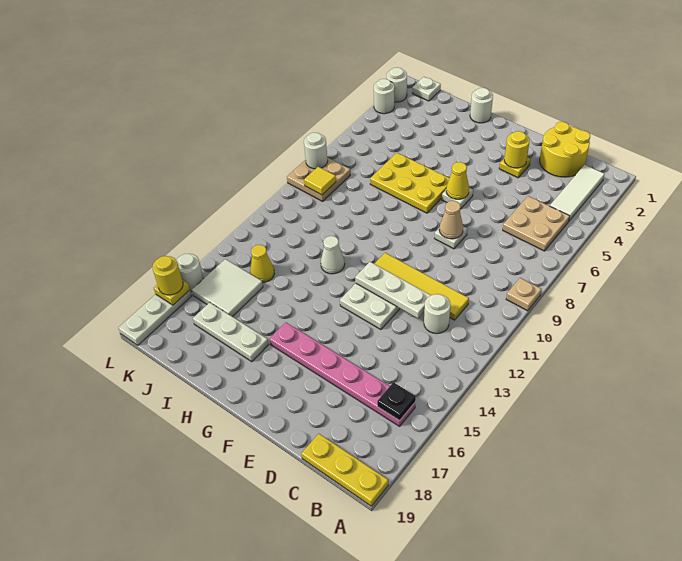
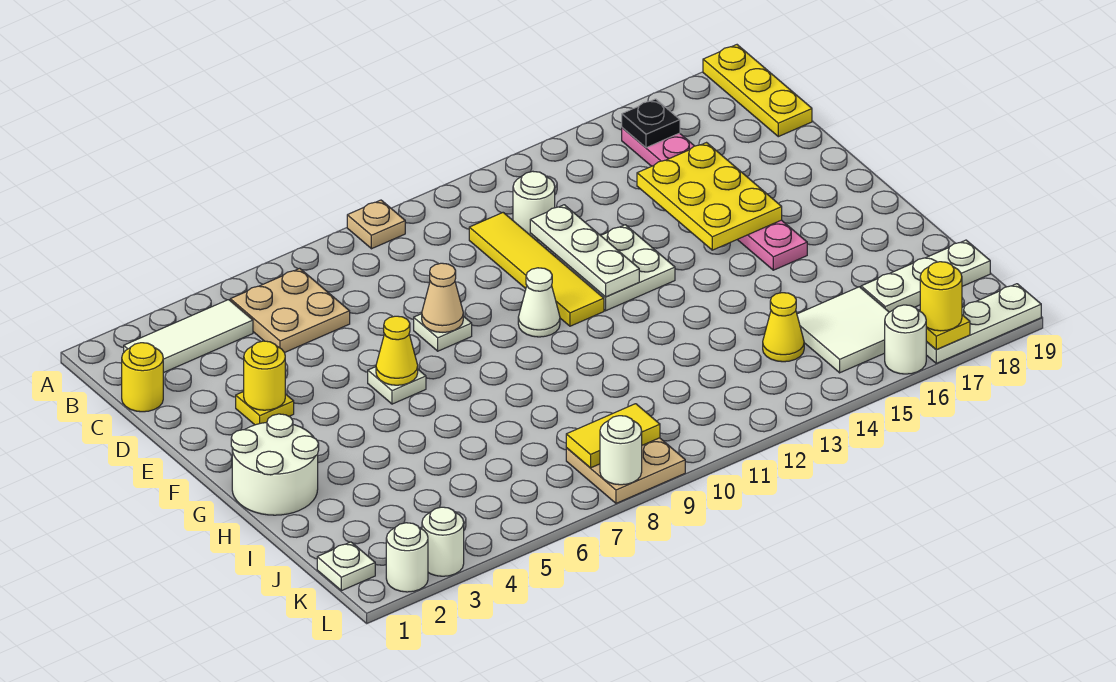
yellow round brick C1:D2 level 1 -> yellow round brick C1 level 1
yellow plate G6:I7 level 1 -> yellow plate D15:F16 level 2
white round brick H1 level 1 -> white round brick G1:H2 level 1
white cone H12 level 1 -> white cone F10 level 1
white plate H17:J17 level 1 -> white plate J17:J19 level 1
yellow tile K9 level 2 -> yellow tile K8:K9 level 2

